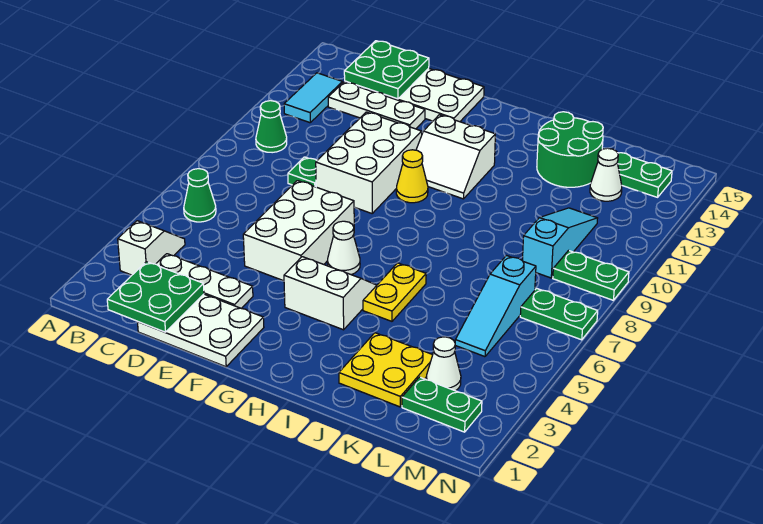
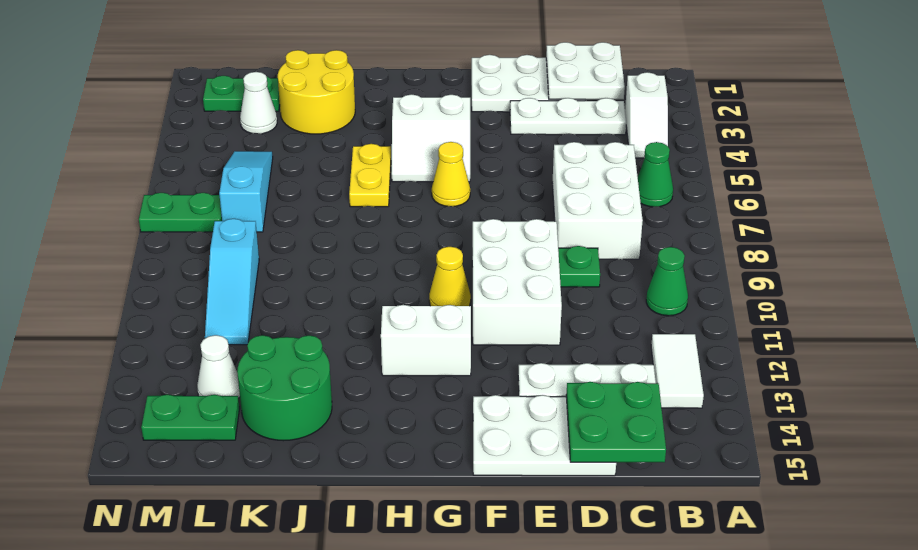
cyan tile B12:B13 level 1 -> white tile B12:B13 level 1
green plate C1:D2 level 2 -> white plate C1:D2 level 2
white brick E5:F7 level 1 -> white brick C6:D8 level 1
white cone G6 level 1 -> yellow cone G6 level 1
yellow plate J2:K3 level 1 -> yellow round brick J2:K3 level 1
green plate M9:N9 level 1 -> none

